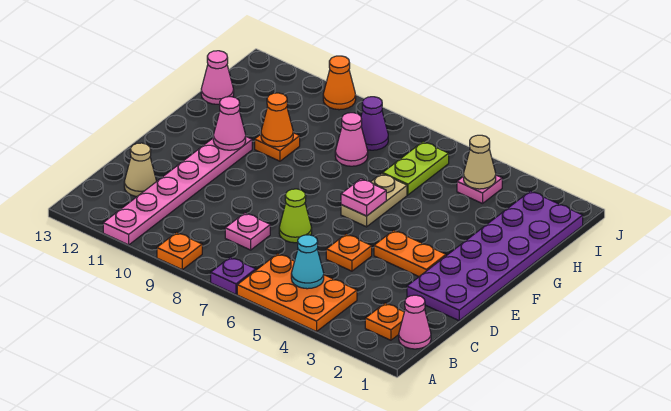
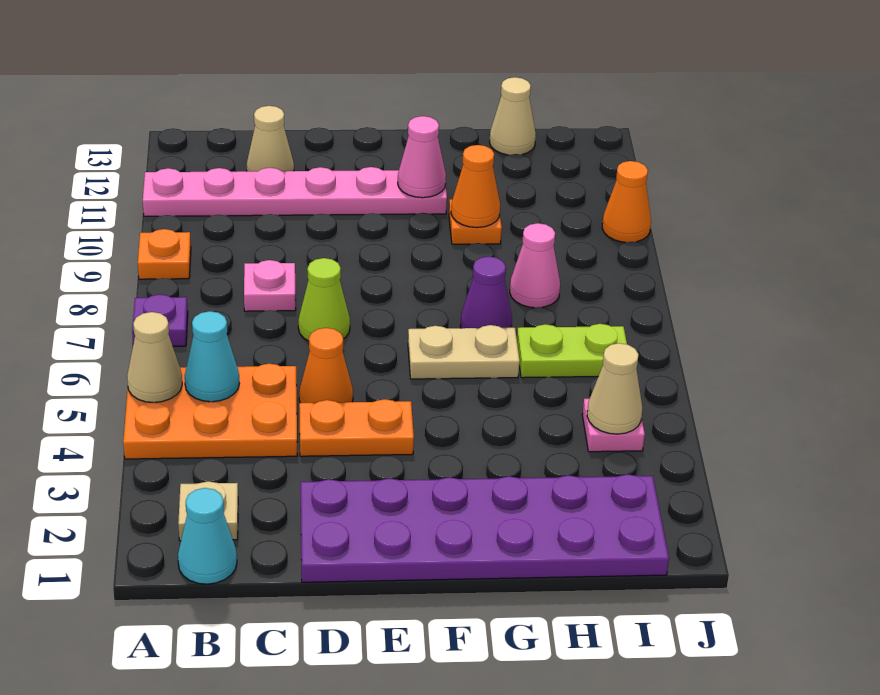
orange plate A4:B6 level 1 -> orange plate A4:C5 level 1
none -> tan cone A5 level 2
pink cone B1 level 1 -> cyan cone B1 level 1
orange plate B2 level 1 -> tan plate B2 level 1
orange plate D5 level 1 -> orange cone D5 level 1
orange plate E3:E4 level 1 -> orange plate D4:E4 level 1
pink plate F6 level 2 -> none
pink cone H13 level 1 -> tan cone H13 level 1
purple cone I8 level 1 -> purple cone G7 level 1

